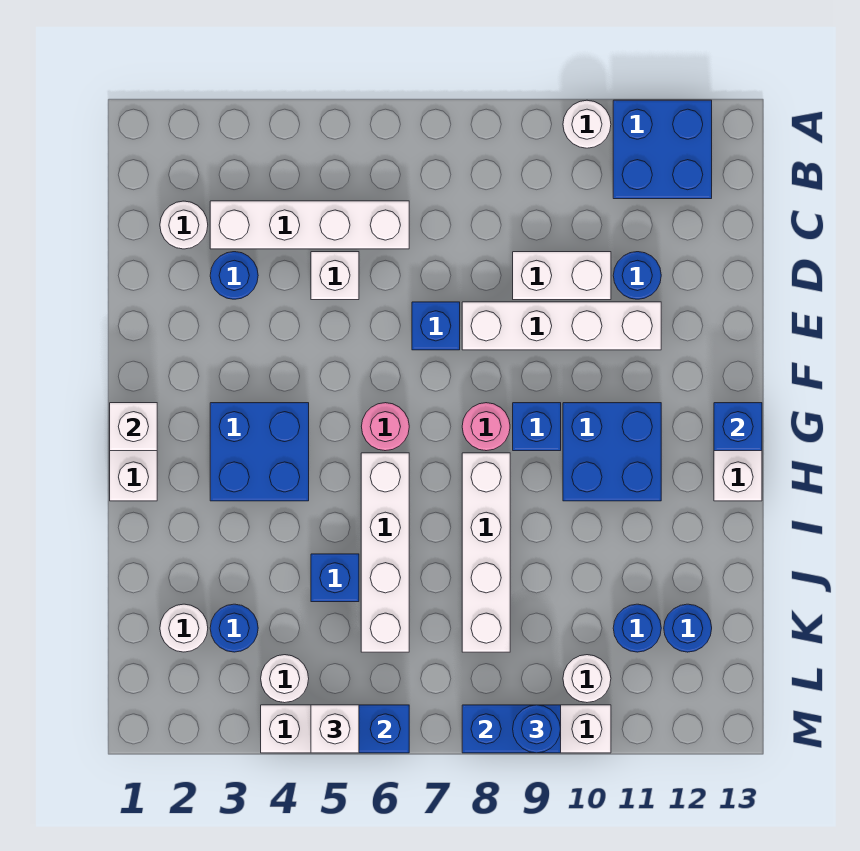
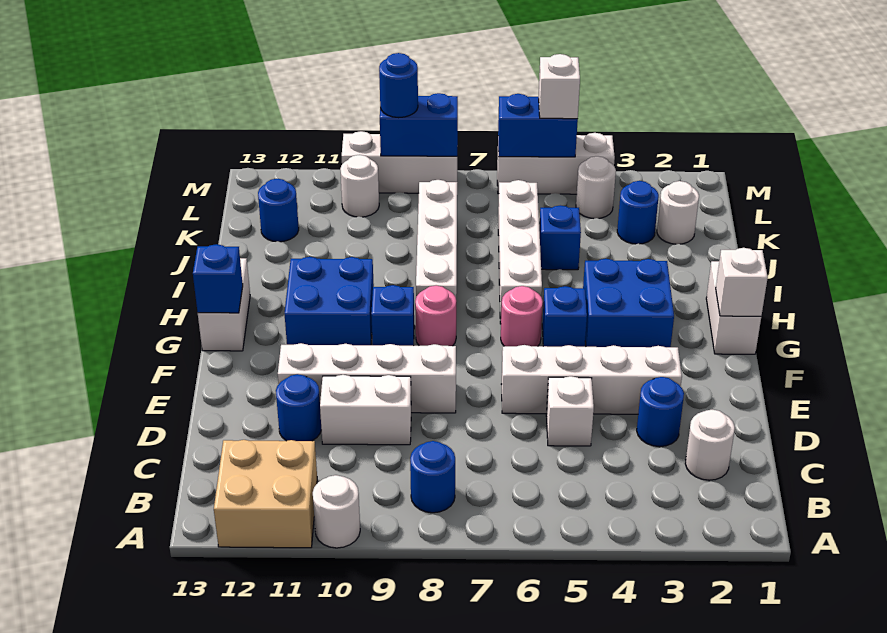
blue brick A11:B12 level 1 -> tan brick A11:B12 level 1
white brick C3:C6 level 1 -> white brick E3:E6 level 1
blue brick E7 level 1 -> blue brick G5 level 1
blue round brick K11 level 1 -> blue round brick B8 level 1

